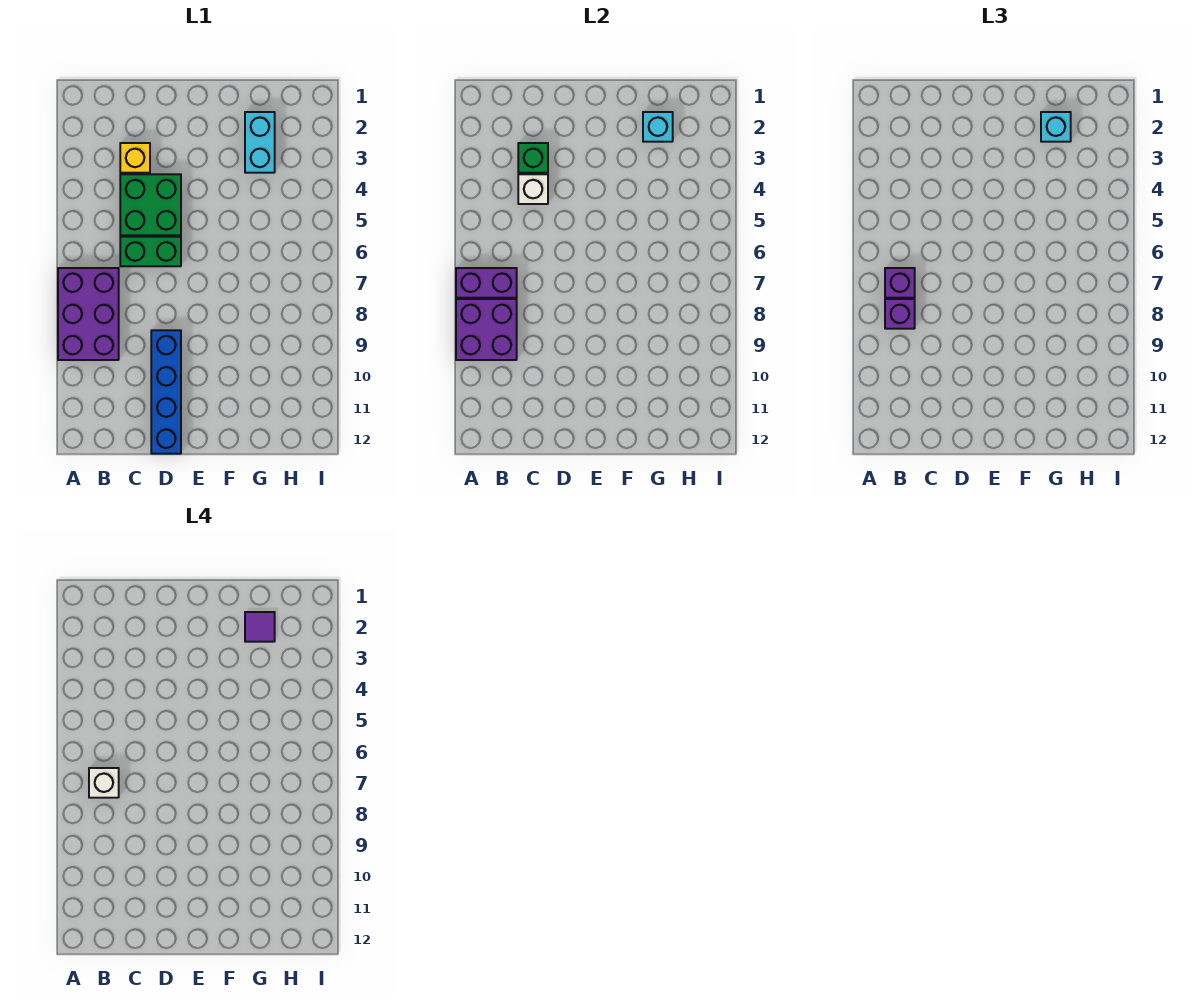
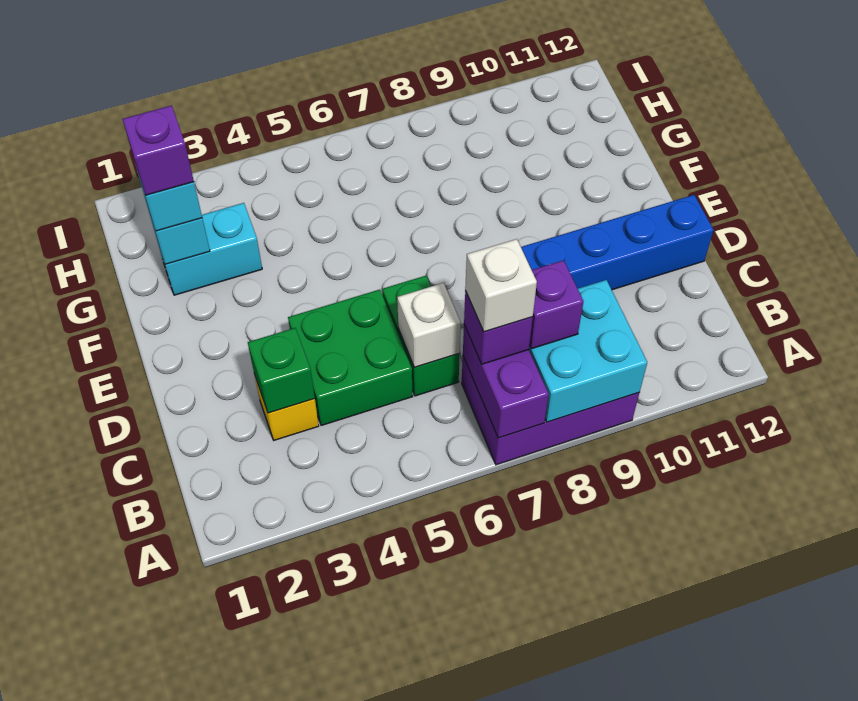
purple brick A8:B9 level 2 -> cyan brick A8:B9 level 2
white brick C4 level 2 -> white brick C6 level 2
purple tile G2 level 4 -> purple brick G2 level 4

